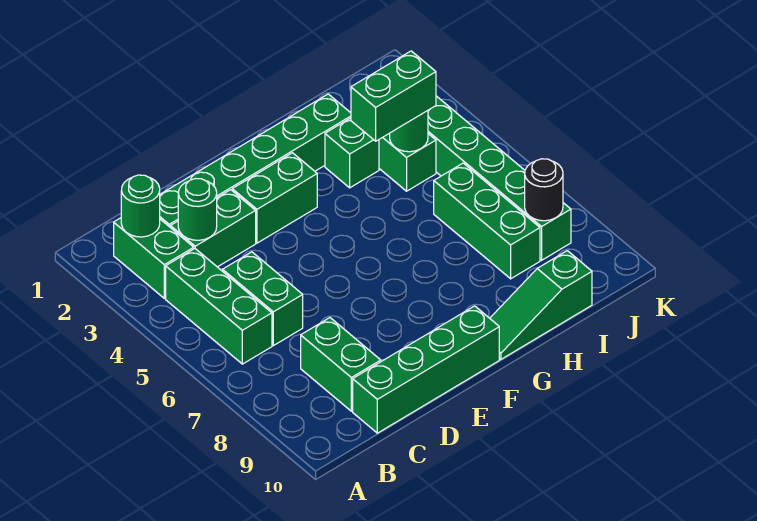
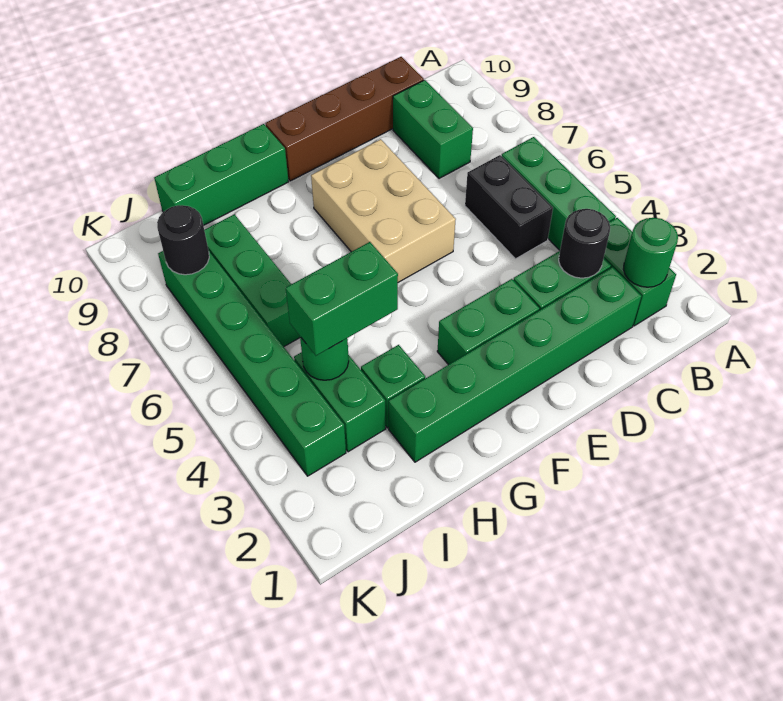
green round brick C3 level 2 -> black round brick C3 level 2
green brick C5:C6 level 1 -> black brick C5:C6 level 1
green brick C10:F10 level 1 -> brown brick C10:F10 level 1
none -> tan brick E6:F8 level 1
green slope G10:I10 level 1 top I -> green brick G10:I10 level 1

